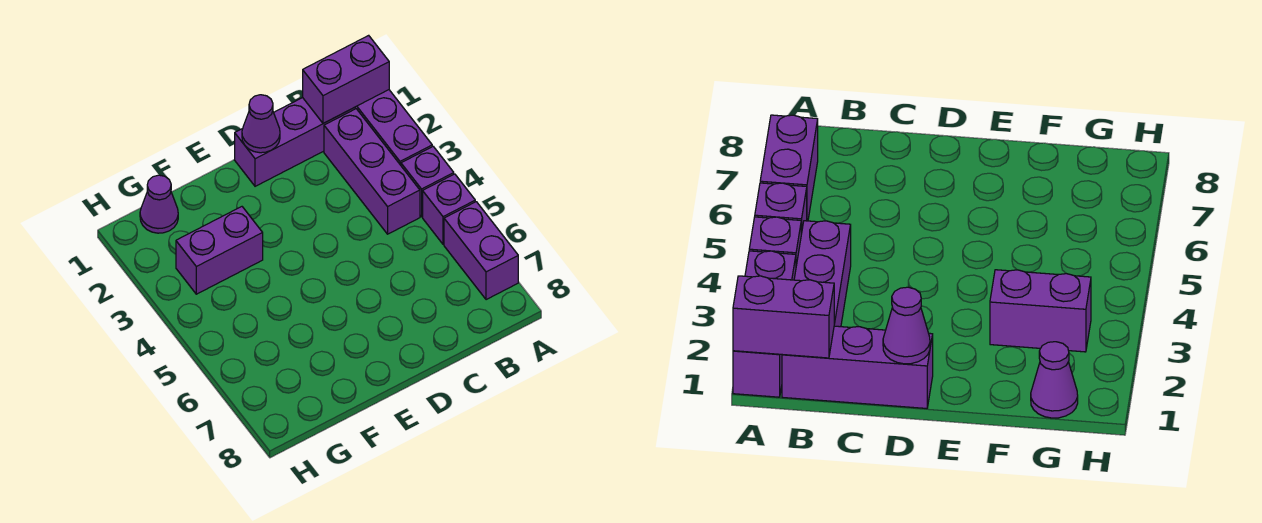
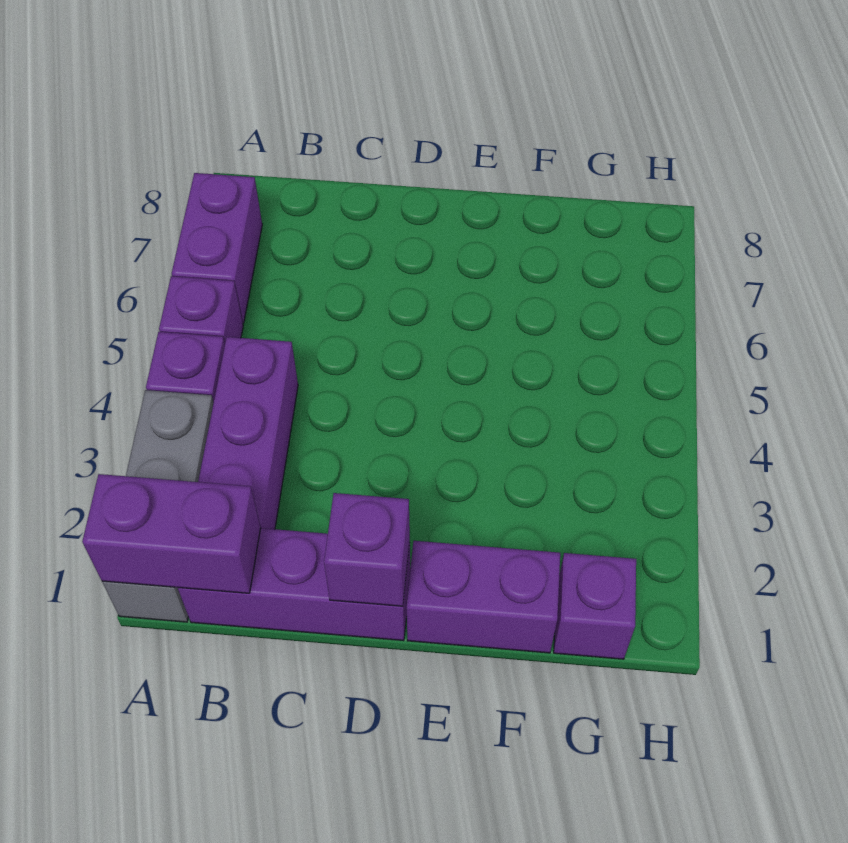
purple brick A1:A3 level 1 -> grey brick A1:A3 level 1
purple cone D1 level 2 -> purple brick D1 level 2
purple brick F3:G3 level 1 -> purple brick E1:F1 level 1
purple cone G1 level 1 -> purple brick G1 level 1

